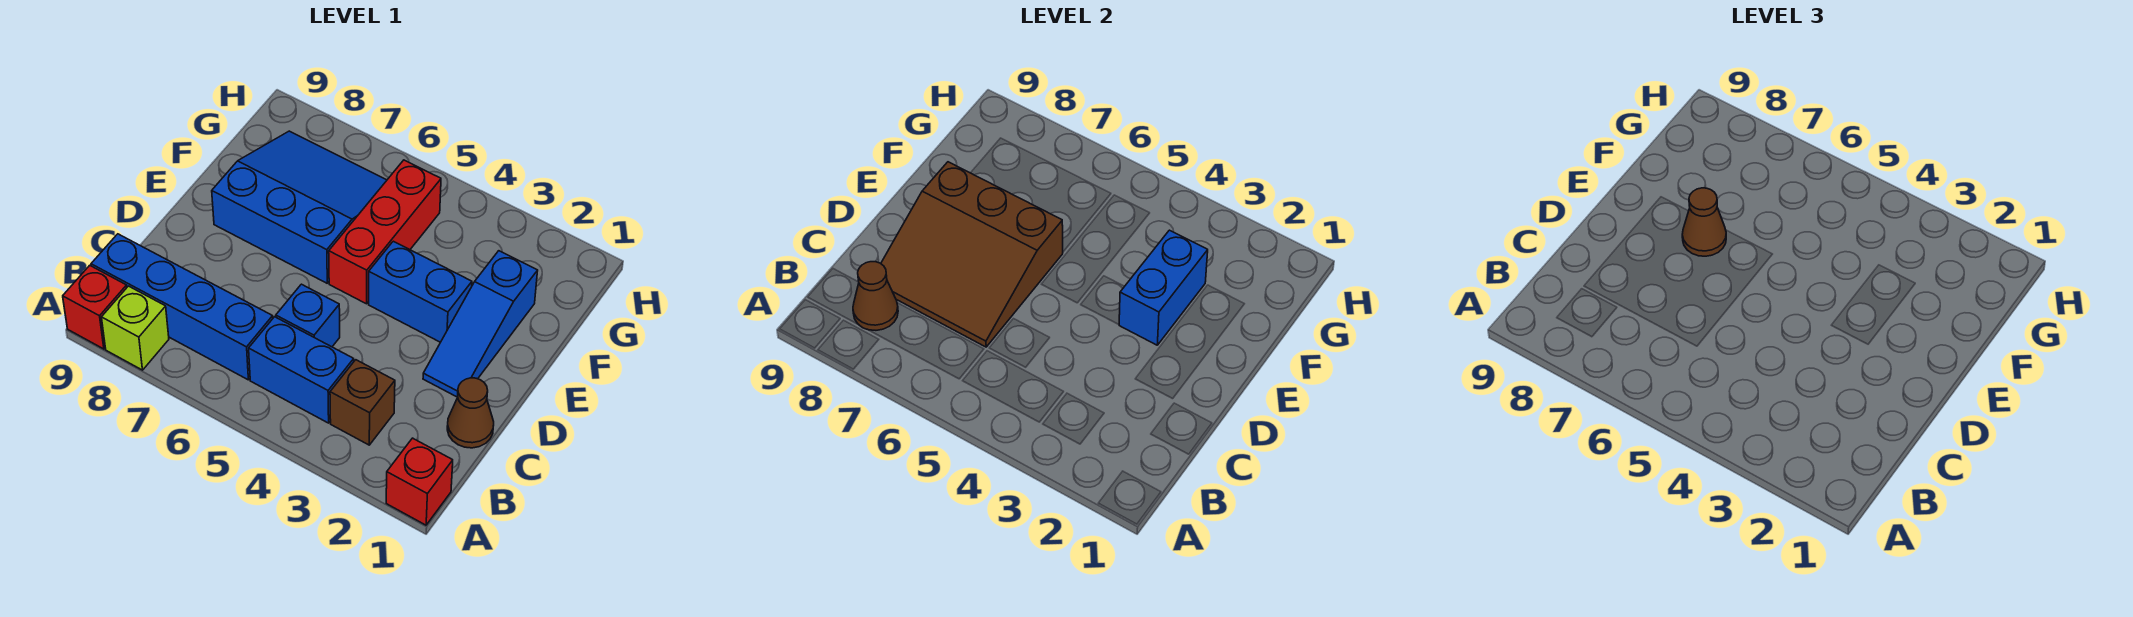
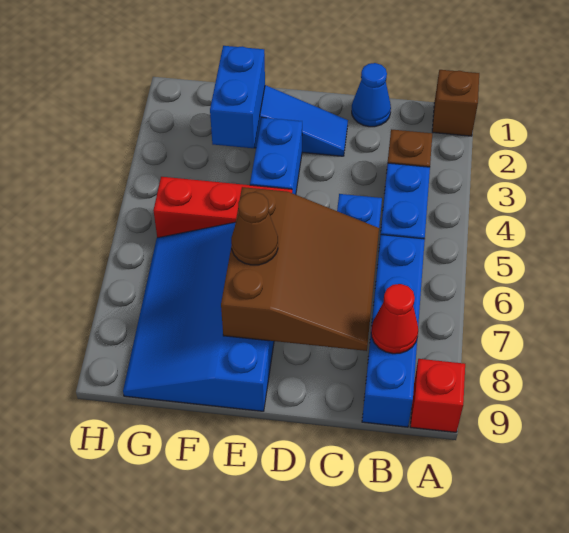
red brick A1 level 1 -> brown brick A1 level 1
lime brick A8 level 1 -> none
brown cone B8 level 2 -> red cone B8 level 2
brown cone C1 level 1 -> blue cone C1 level 1
blue brick E3:F3 level 2 -> blue brick F2:F3 level 2
blue slope E6:G8 level 1 top E -> blue slope E6:G9 level 1 top E

